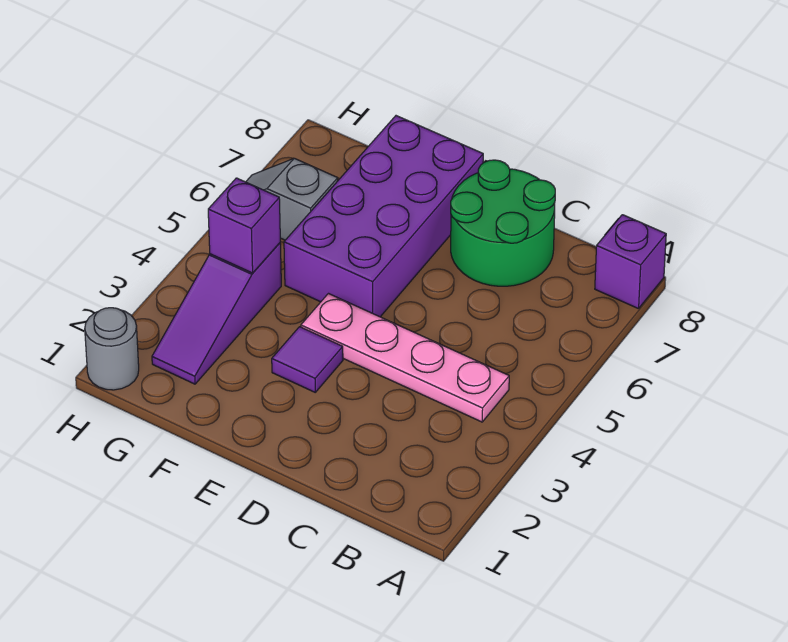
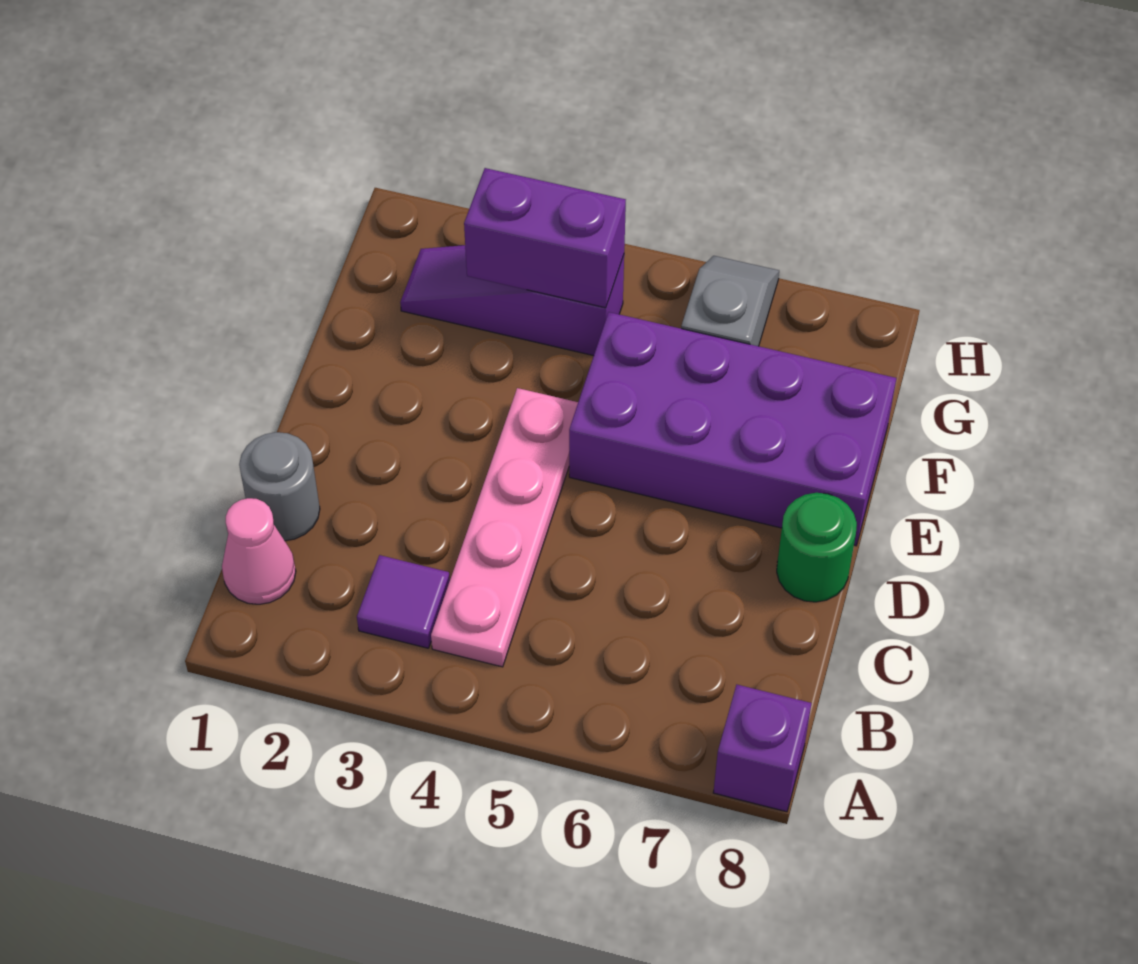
none -> pink cone B1 level 1
green round brick C7:D8 level 1 -> green round brick D8 level 1
purple tile E3 level 1 -> purple tile B3 level 1
purple brick G4 level 2 -> purple brick G3:G4 level 2
grey round brick H1 level 1 -> grey round brick C1 level 1

